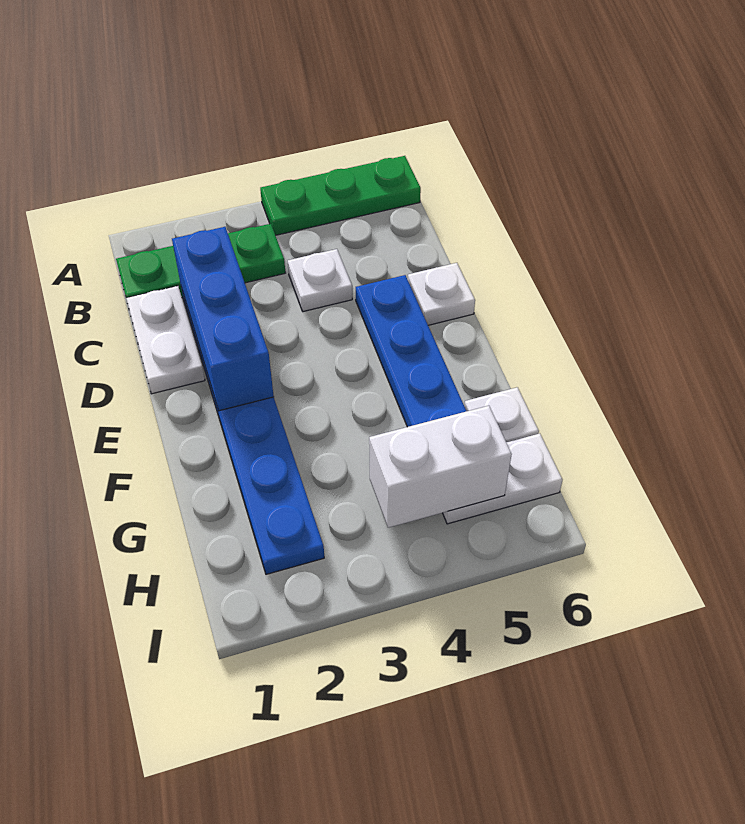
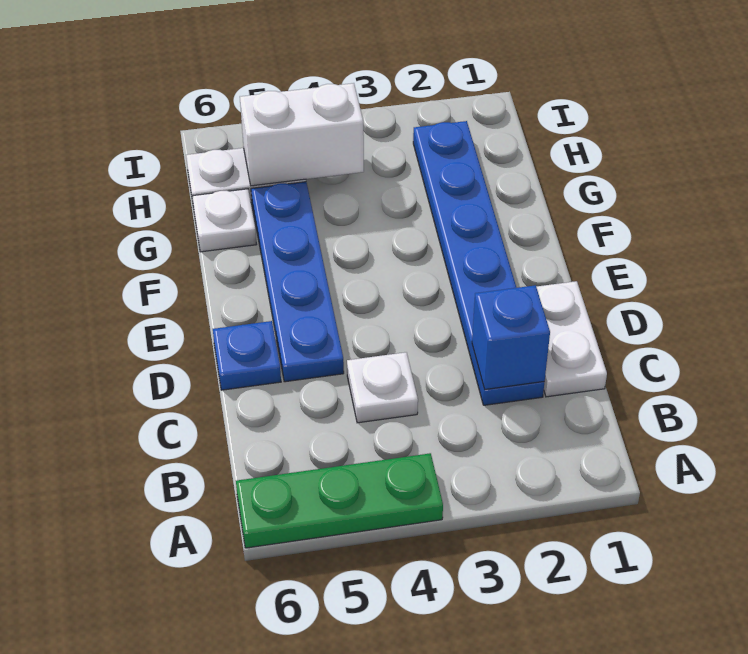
green plate B1:B3 level 1 -> none
blue brick C2:E2 level 2 -> blue brick C2 level 2
white plate D6 level 1 -> blue plate D6 level 1

